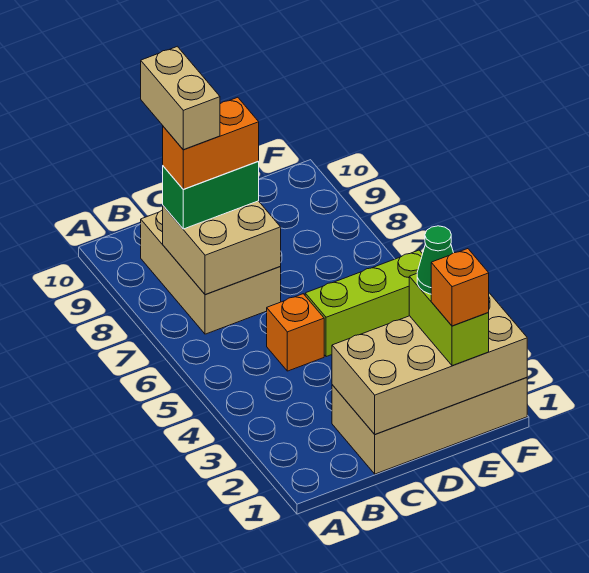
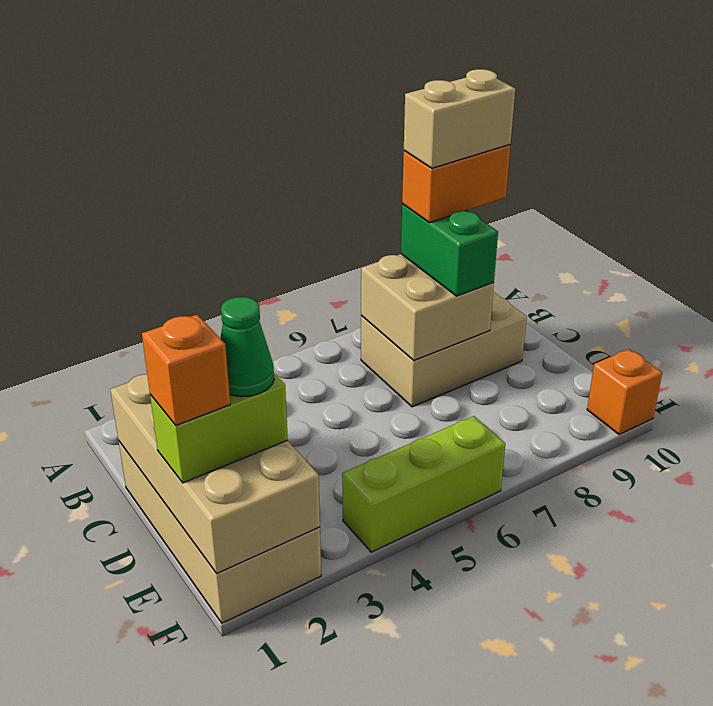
orange brick B8:C8 level 4 -> orange brick B8:B9 level 4
orange brick C5 level 1 -> orange brick F10 level 1
lime brick D5:F5 level 1 -> lime brick F4:F6 level 1

